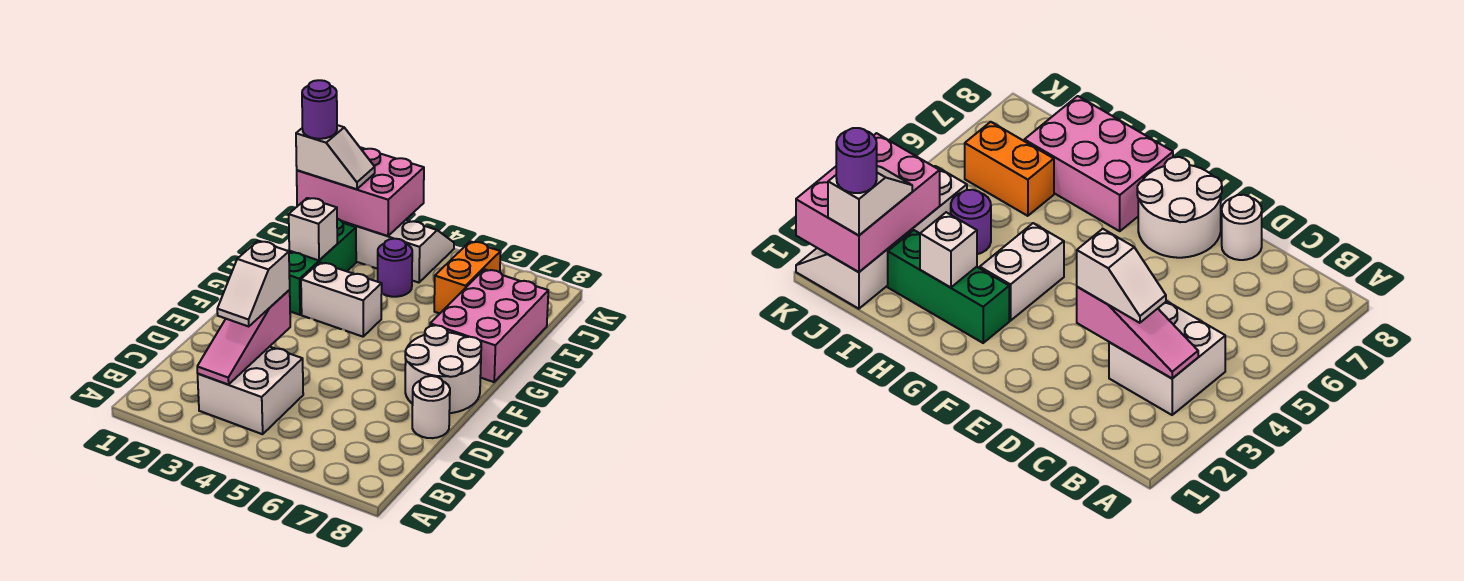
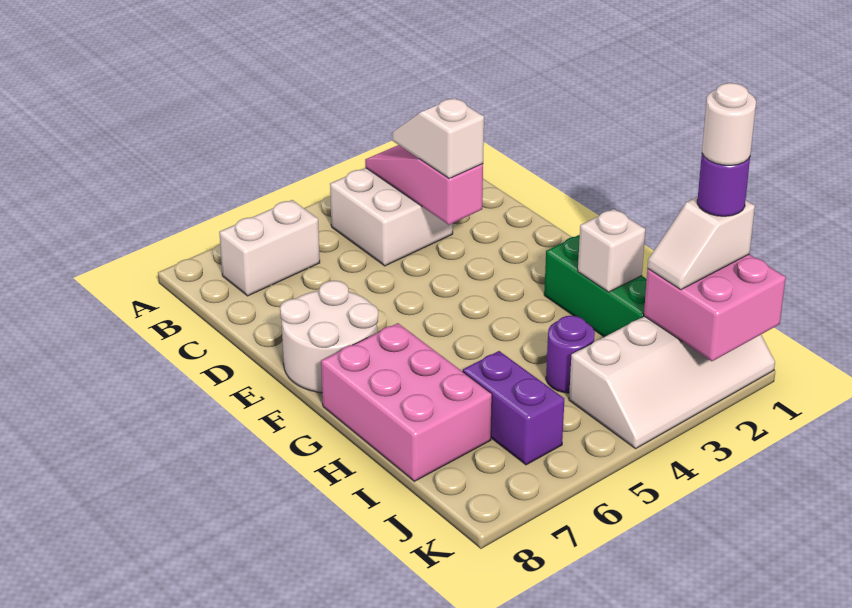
white round brick D8 level 1 -> white round brick J1 level 5
white brick G3:G4 level 1 -> white brick B6:B7 level 1
orange brick I6:J6 level 1 -> purple brick I6:J6 level 1
pink brick J1:K3 level 2 -> pink brick J1:K2 level 2

